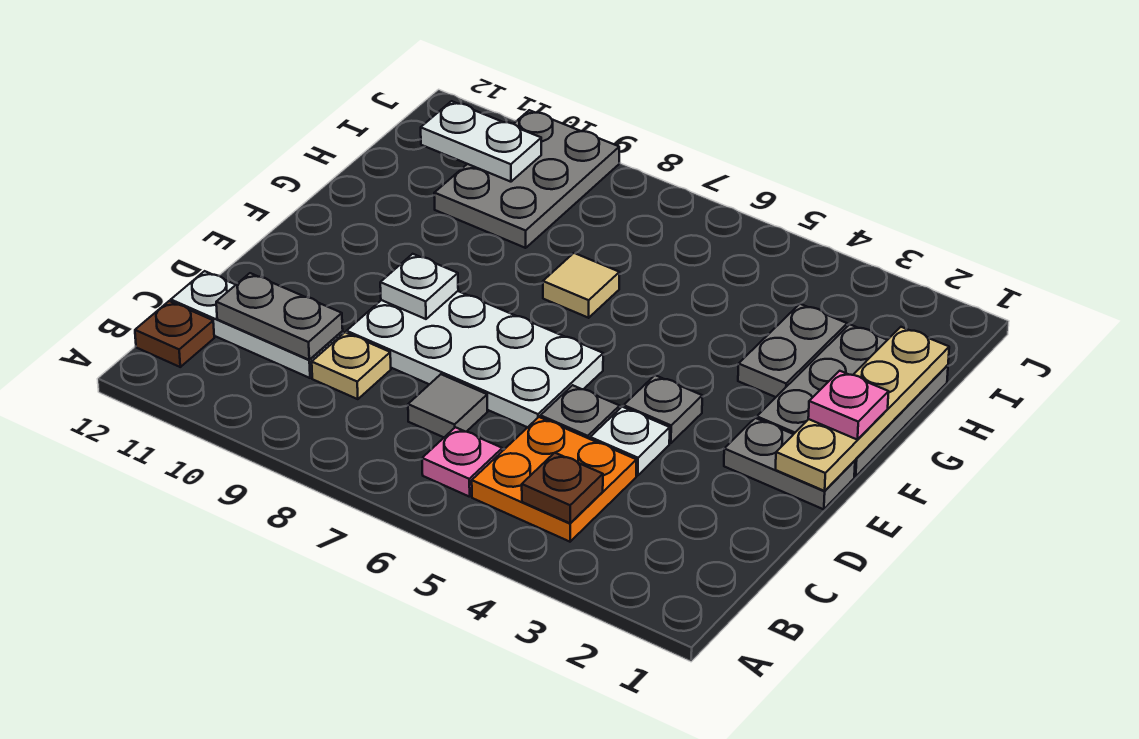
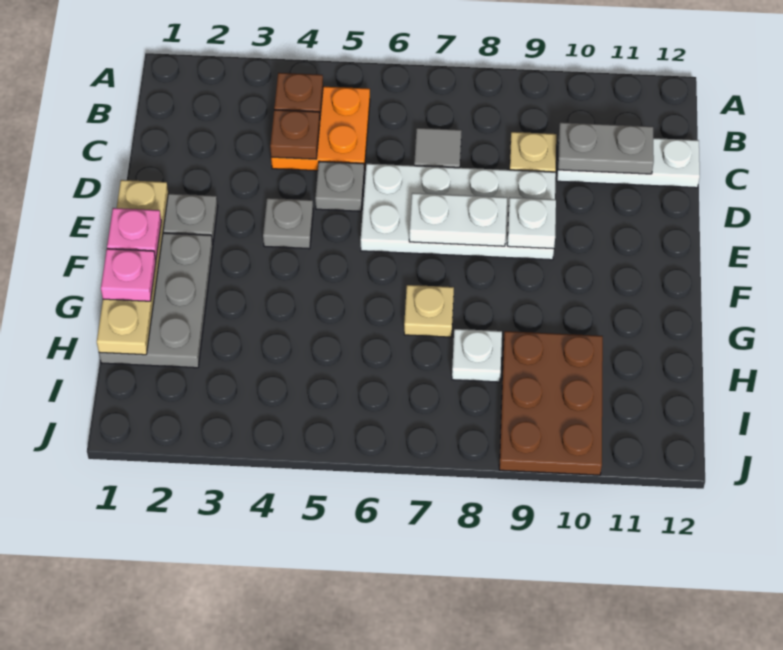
pink plate B6 level 1 -> pink plate G1 level 3
brown plate B12 level 1 -> brown plate C4 level 2
white plate D4 level 1 -> white plate H8 level 1
grey plate G3:H3 level 1 -> none
tan tile G7 level 1 -> tan plate G7 level 1
grey plate H9:J10 level 1 -> brown plate H9:J10 level 1
white plate I10:I11 level 2 -> white plate E7:E8 level 2

